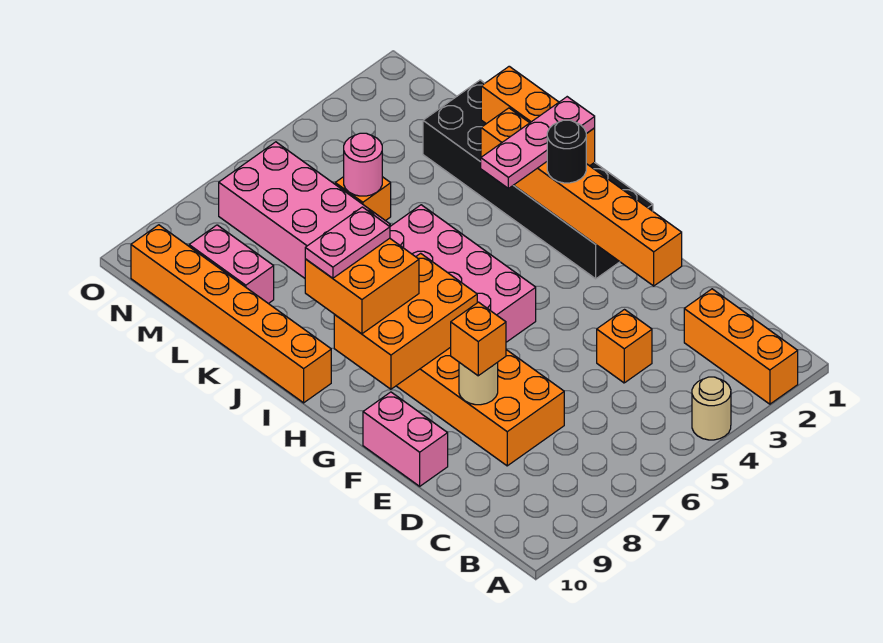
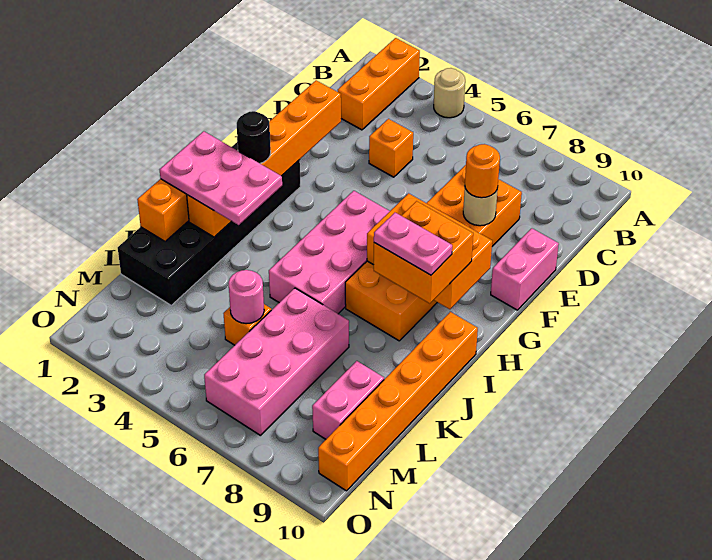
orange brick E8 level 3 -> orange round brick E8 level 3
pink plate I1:I3 level 3 -> pink plate I1:J3 level 3

